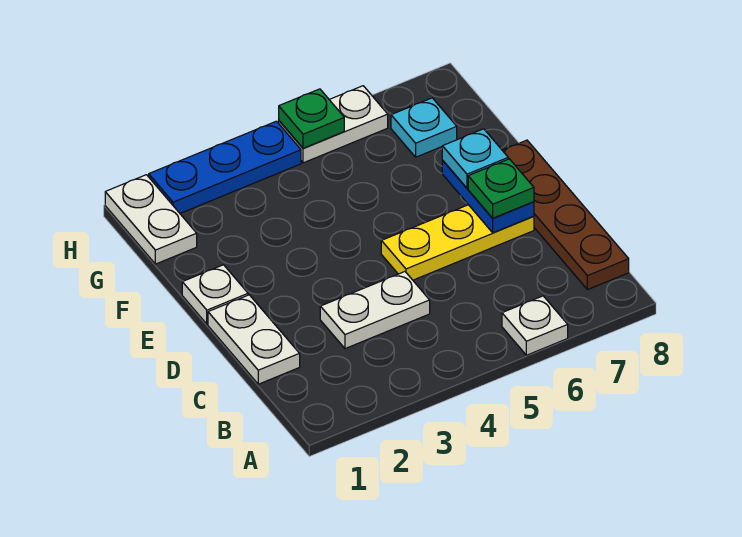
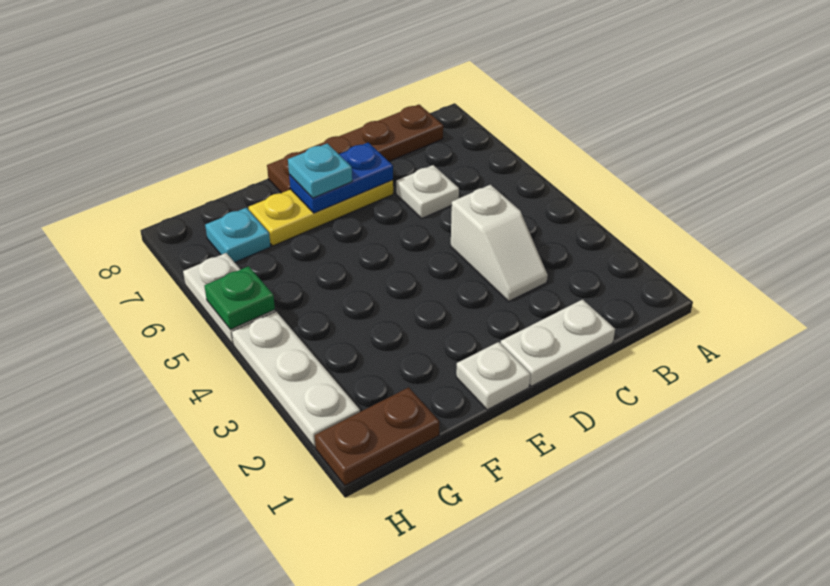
white plate A6 level 1 -> white plate C6 level 1
white plate C3:C4 level 1 -> white slope C3:C4 level 1 top 4
yellow plate D5:D7 level 1 -> yellow plate D7:F7 level 1
green plate D7 level 3 -> none
white plate G1:H1 level 1 -> brown plate G1:H1 level 1
blue plate H2:H4 level 1 -> white plate H2:H4 level 1

